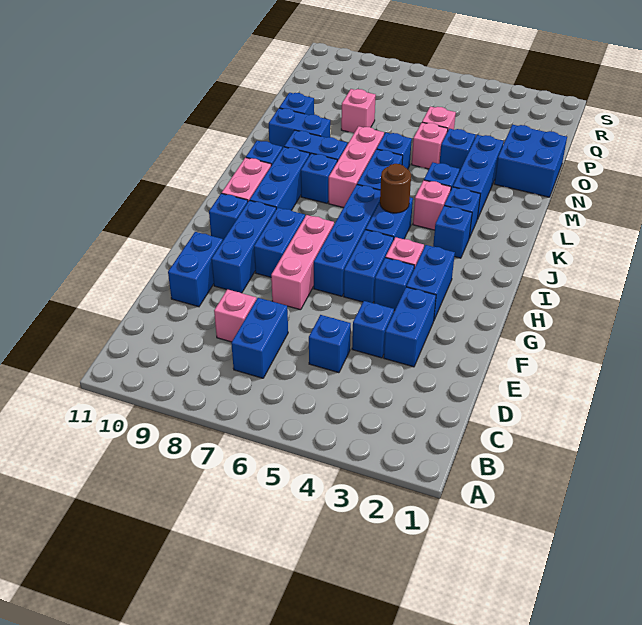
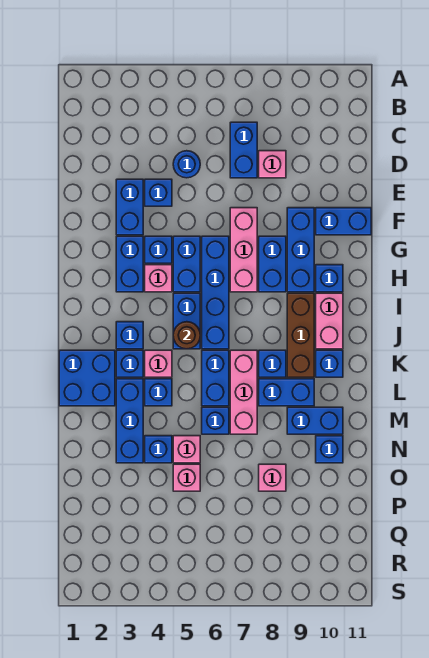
blue brick D5 level 1 -> blue round brick D5 level 1
blue brick E10:F10 level 1 -> blue brick F10:F11 level 1
blue brick I9:K9 level 1 -> brown brick I9:K9 level 1
blue brick N1:O2 level 1 -> blue brick K1:L2 level 1

